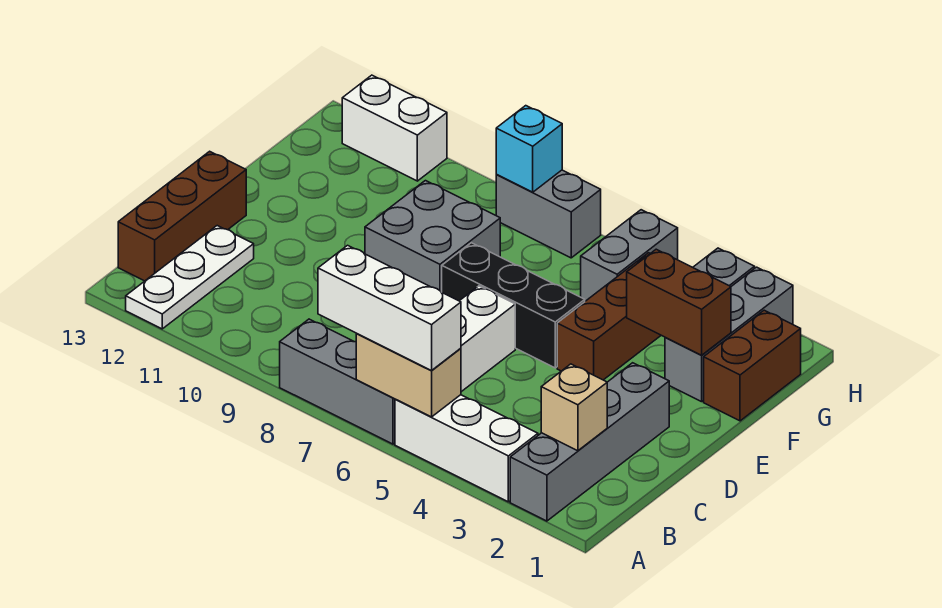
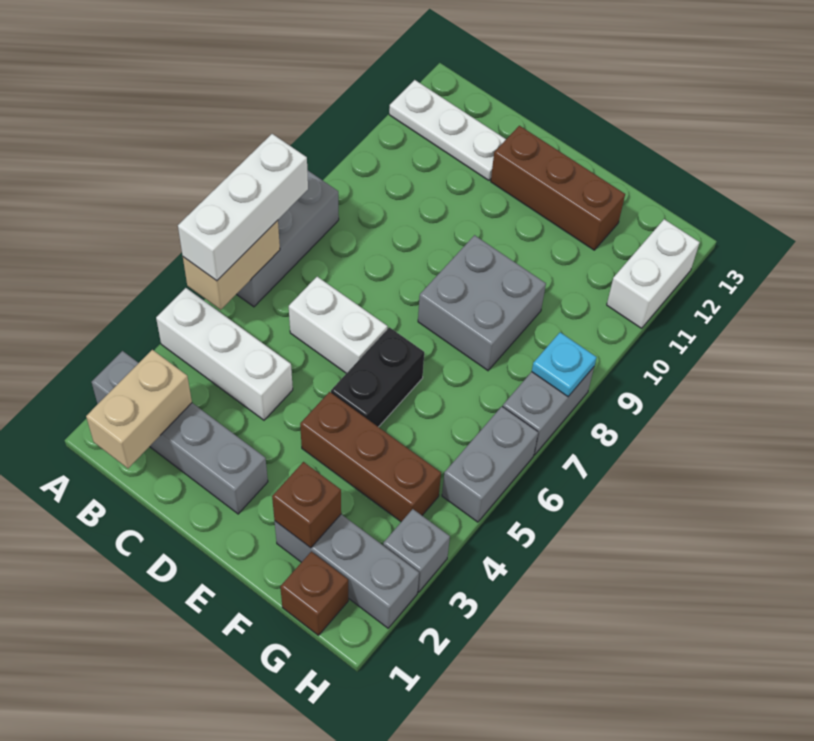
white brick A3:A5 level 1 -> white brick A4:C4 level 1
tan brick B2 level 2 -> tan brick B1:B2 level 2
brown brick B13:D13 level 1 -> brown brick D12:F12 level 1
black brick E5:E7 level 1 -> black brick E5:E6 level 1
brown brick F1:G1 level 1 -> brown brick G1 level 1
brown brick F2:F3 level 2 -> brown brick F2 level 2
grey brick G5:H5 level 1 -> grey brick H5:H6 level 1
cyan brick H8 level 2 -> cyan plate H8 level 2

